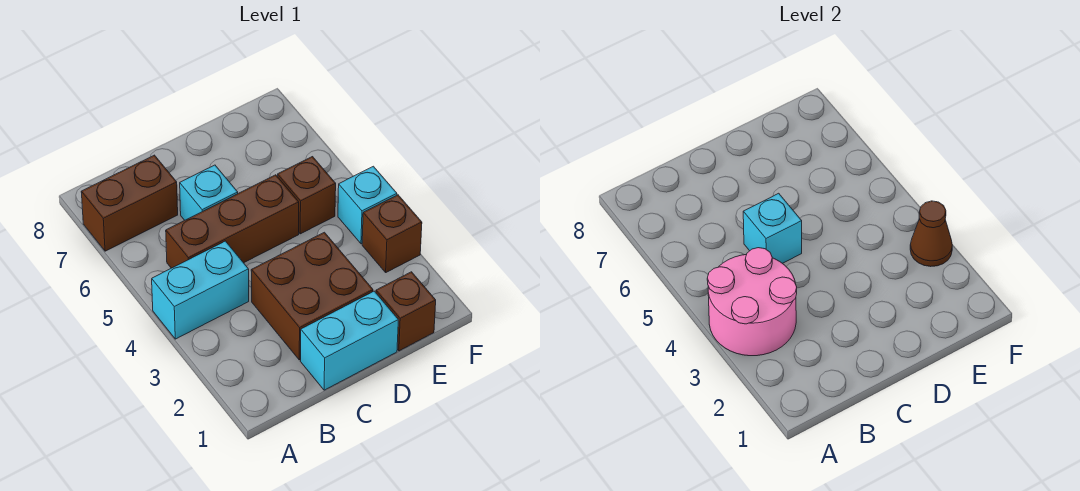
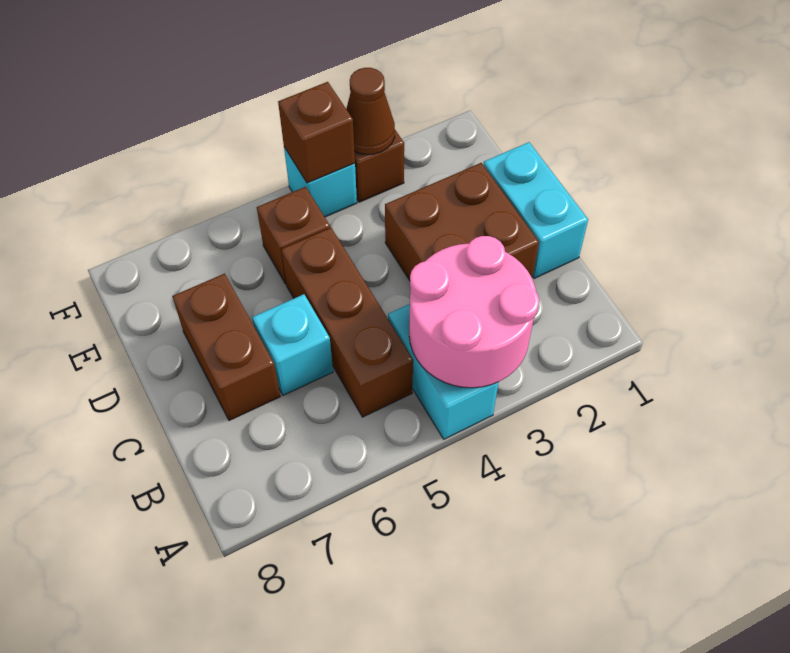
brown brick A7:B7 level 1 -> brown brick C7:D7 level 1
cyan brick C5 level 2 -> none
brown brick E1 level 1 -> brown brick F4 level 2

